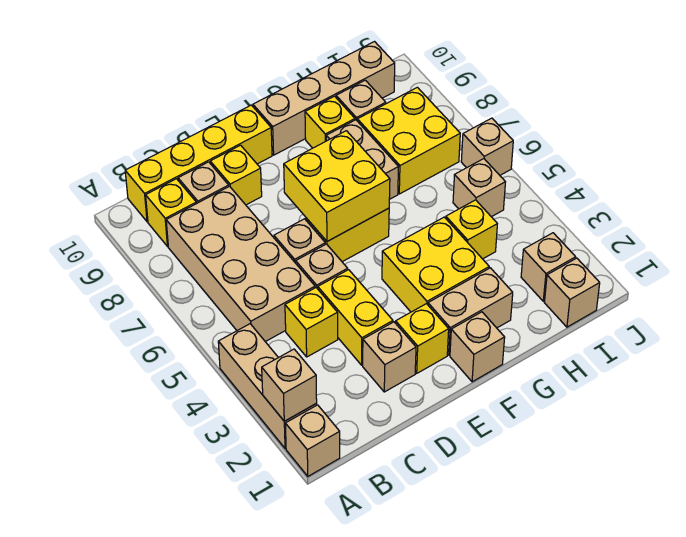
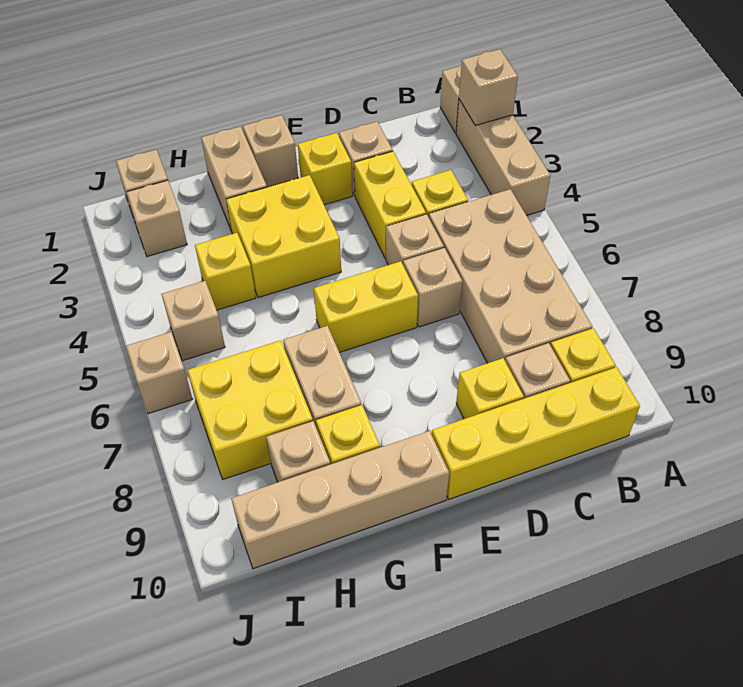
yellow brick E6:F7 level 2 -> none
tan brick F2:G2 level 1 -> tan brick G1:G2 level 1

